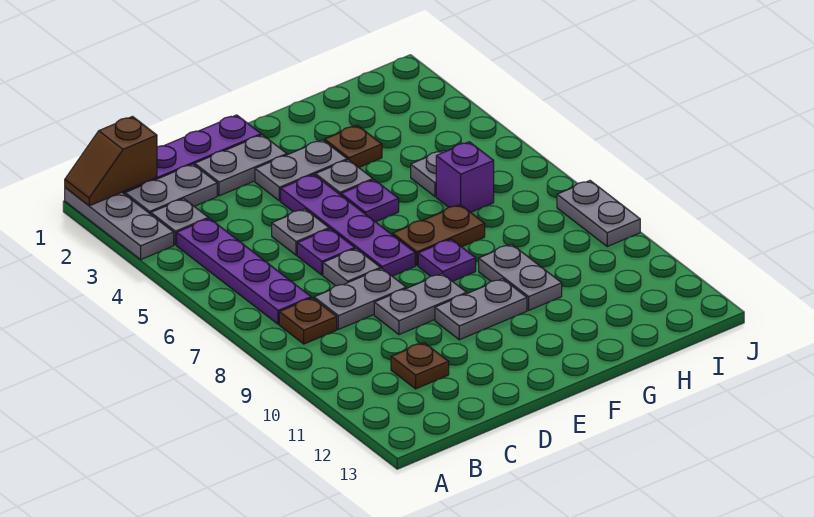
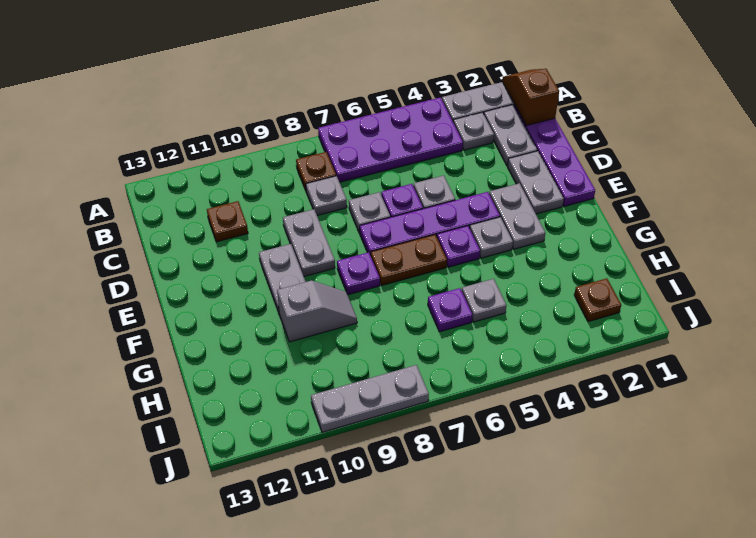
purple plate B4:B7 level 1 -> purple plate A4:B7 level 1
grey plate C8:D8 level 1 -> grey plate C8 level 1
brown plate F7:G7 level 1 -> brown plate F6:F7 level 1
brown plate G3 level 1 -> brown plate I2 level 1
grey plate G9:G10 level 1 -> grey slope G9:G10 level 1 top 10
purple brick H6 level 1 -> purple plate H6 level 1
grey plate J8:J9 level 1 -> grey plate J8:J10 level 1

